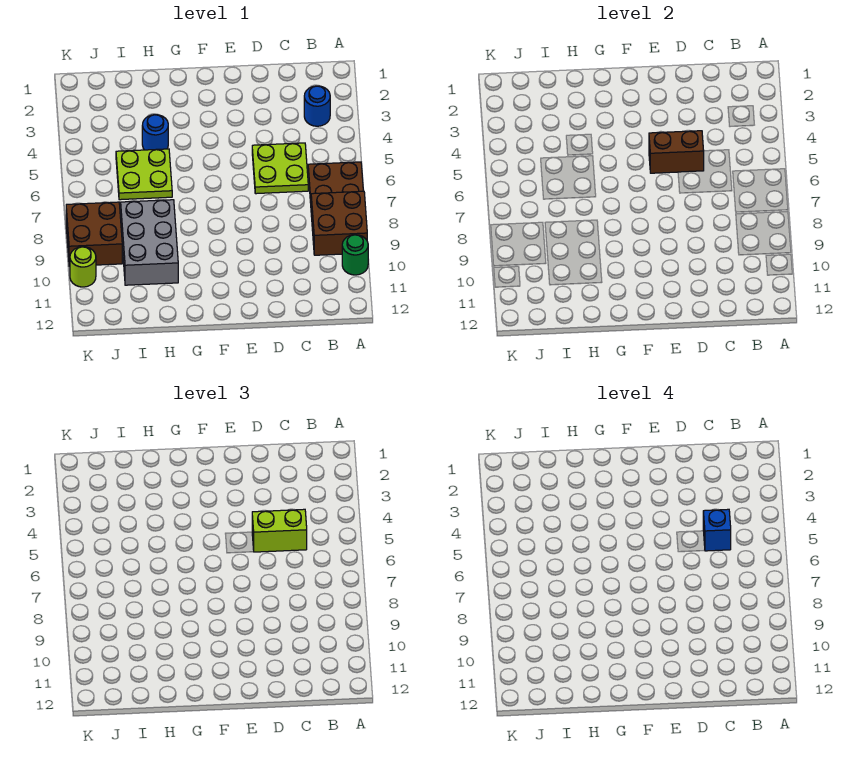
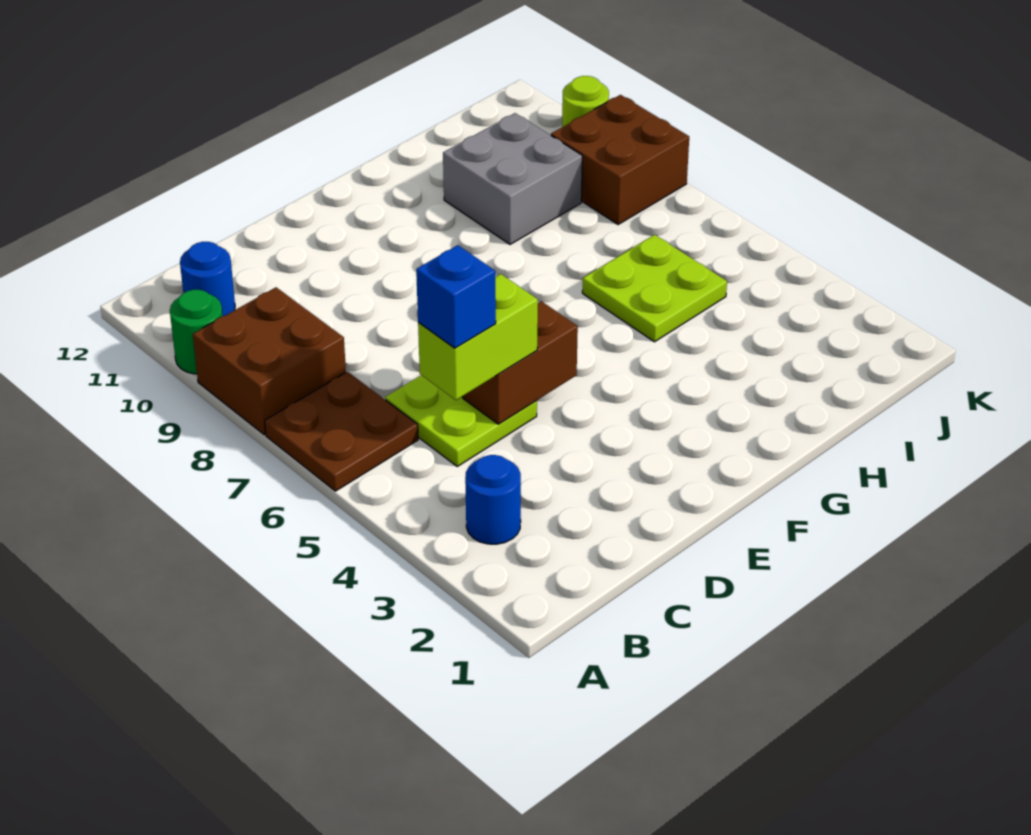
blue round brick H4 level 1 -> blue round brick B11 level 1
grey brick H8:I10 level 1 -> grey brick H9:I10 level 1

